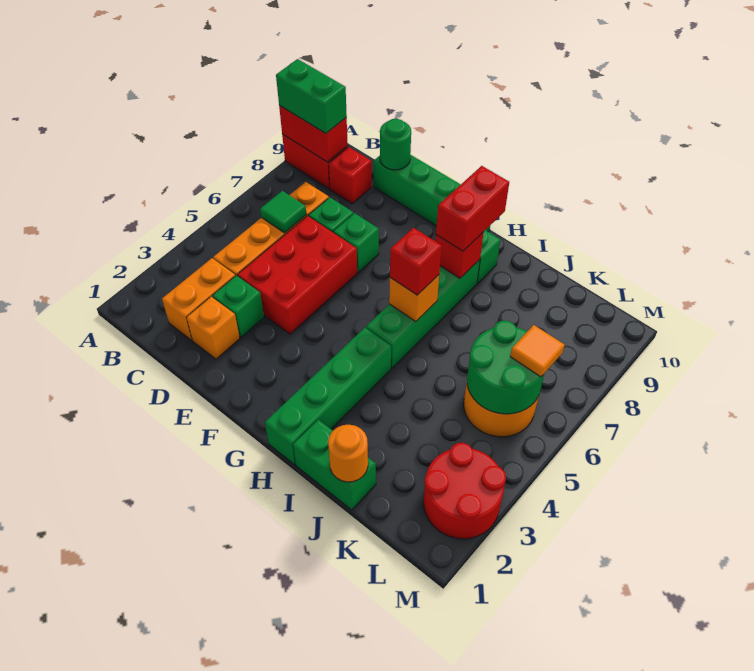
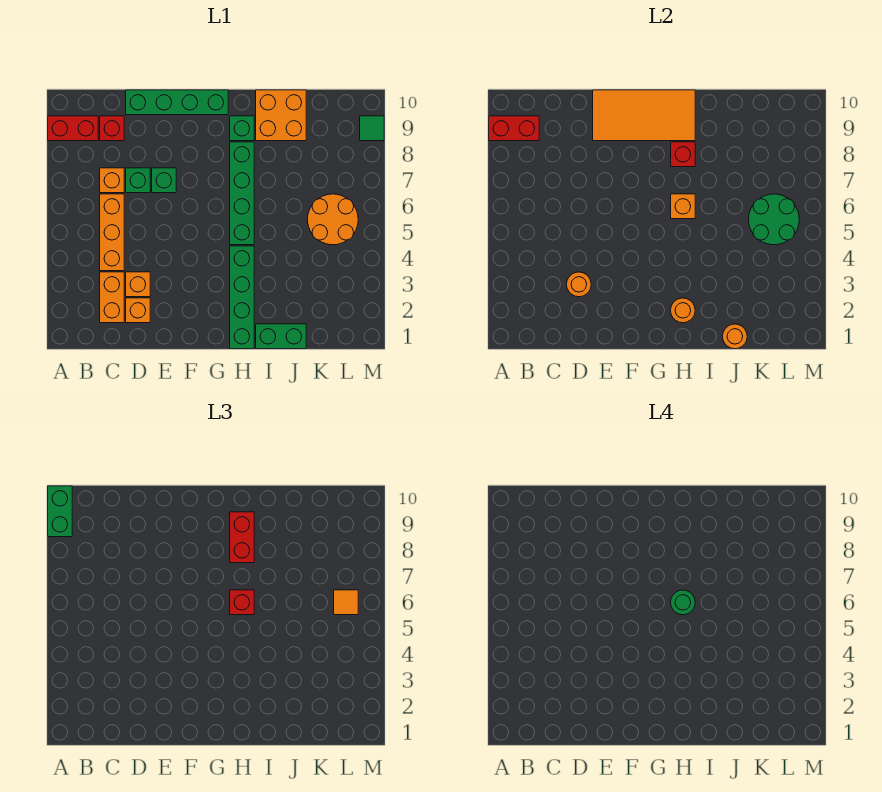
green brick A9:B9 level 3 -> green brick A9:A10 level 3
green tile C6 level 2 -> green tile M9 level 1
green brick D3 level 1 -> orange brick D3 level 1
none -> orange round brick D3 level 2
red brick D4:E6 level 1 -> none
green round brick D10 level 2 -> green round brick H6 level 4
none -> orange tile E9:H10 level 2
none -> orange round brick H2 level 2
none -> orange brick I9:J10 level 1
red round brick L2:M3 level 1 -> none

